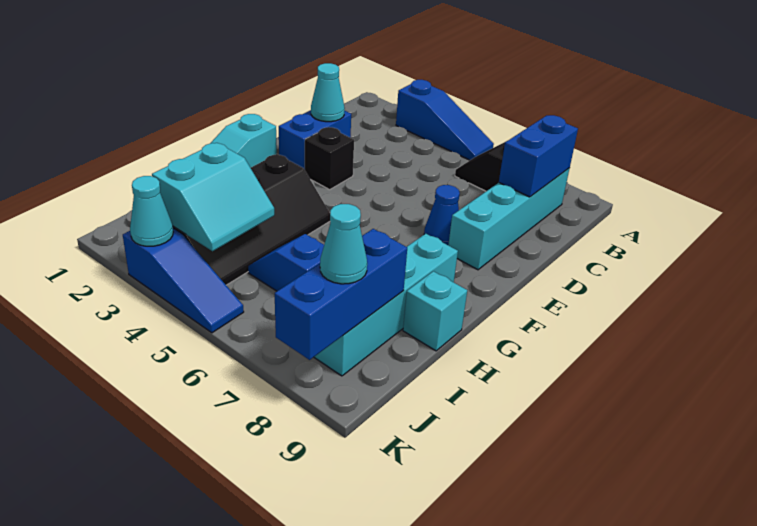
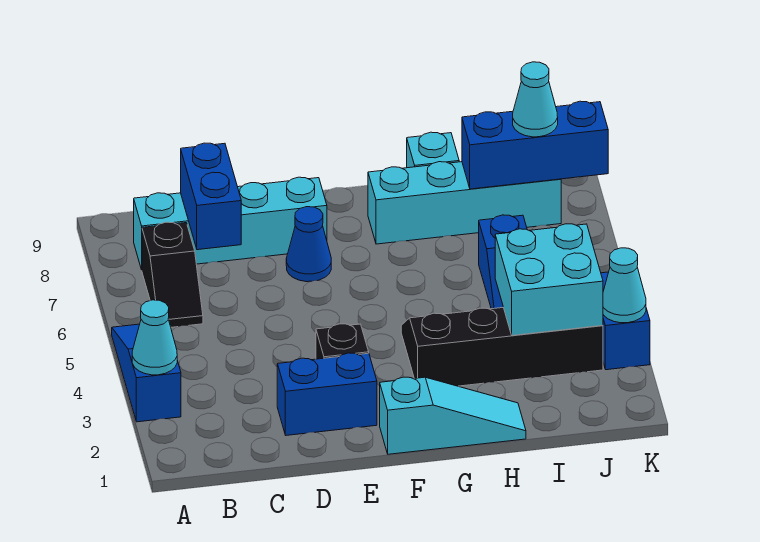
blue brick B8:C8 level 2 -> blue brick C7:C8 level 2
cyan cone D2 level 2 -> cyan cone A3 level 2
cyan slope I3:J4 level 2 top 3 -> cyan brick I3:J4 level 2

